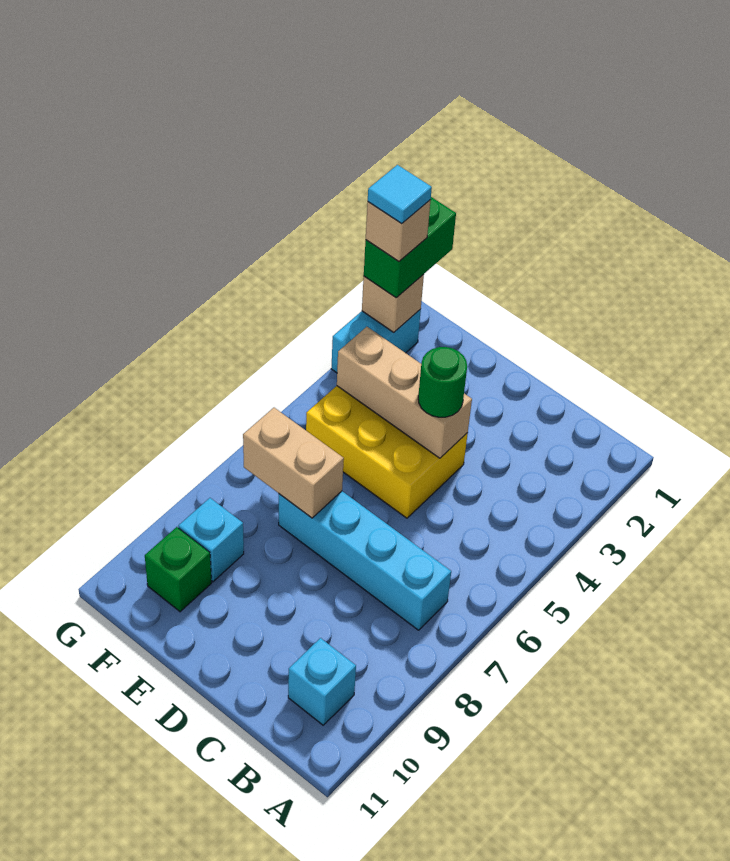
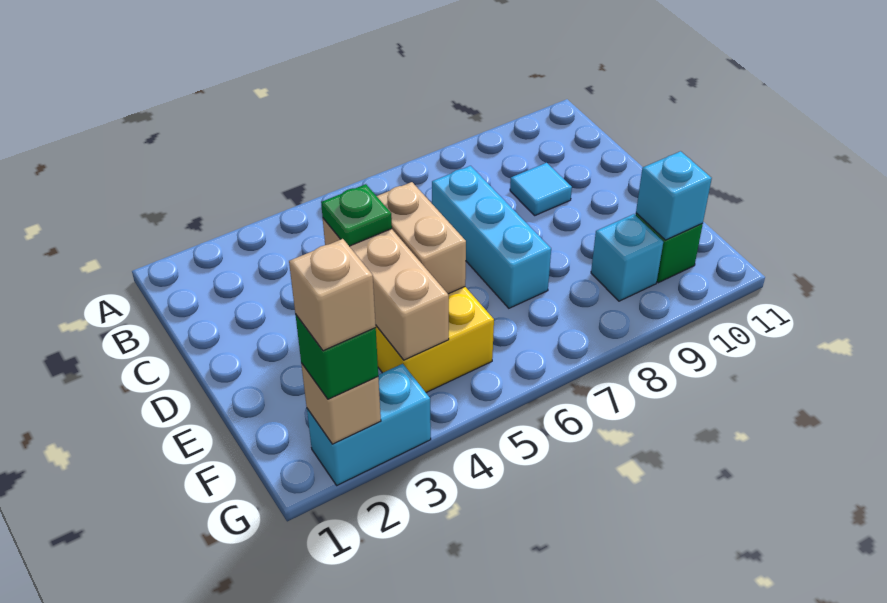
cyan brick B7:E7 level 1 -> cyan brick C7:E7 level 1
cyan brick B10 level 1 -> cyan brick F10 level 2
green round brick D4 level 3 -> green plate D4 level 3
tan brick E7:F7 level 2 -> tan brick D5:E5 level 2
green brick G1:G2 level 3 -> green brick G2 level 3
cyan tile G2 level 5 -> cyan tile C9 level 1

